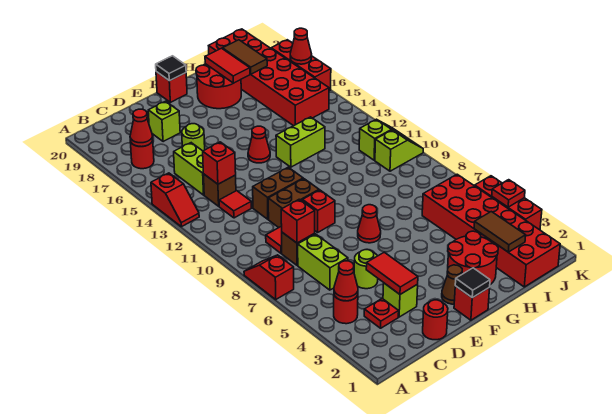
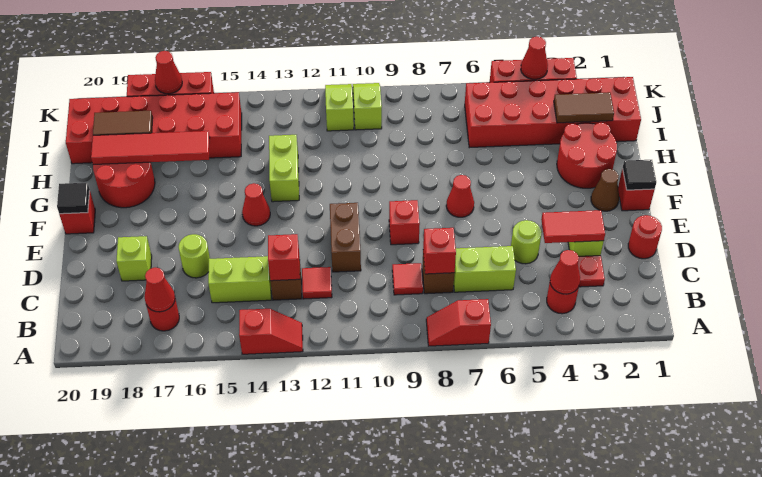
brown brick D10:E10 level 1 -> none
red tile H18:H19 level 2 -> red tile H16:H19 level 2
red plate K4 level 2 -> red cone K4 level 2

